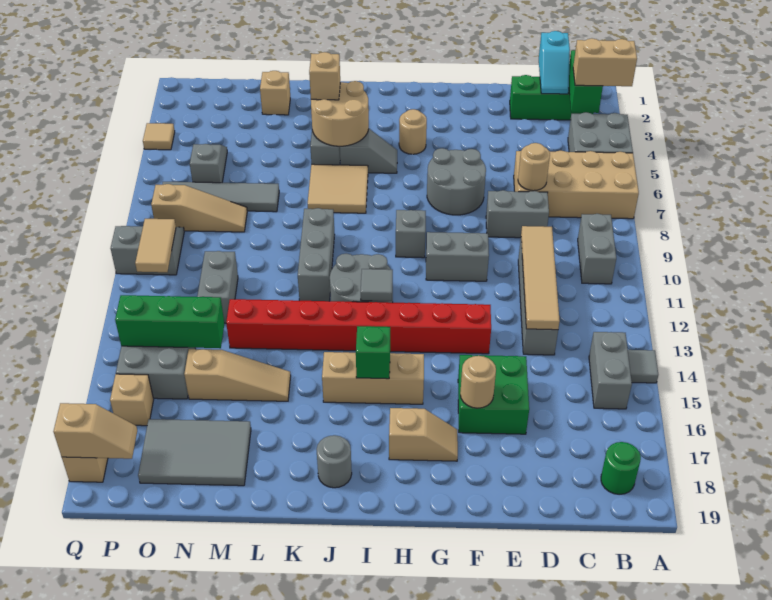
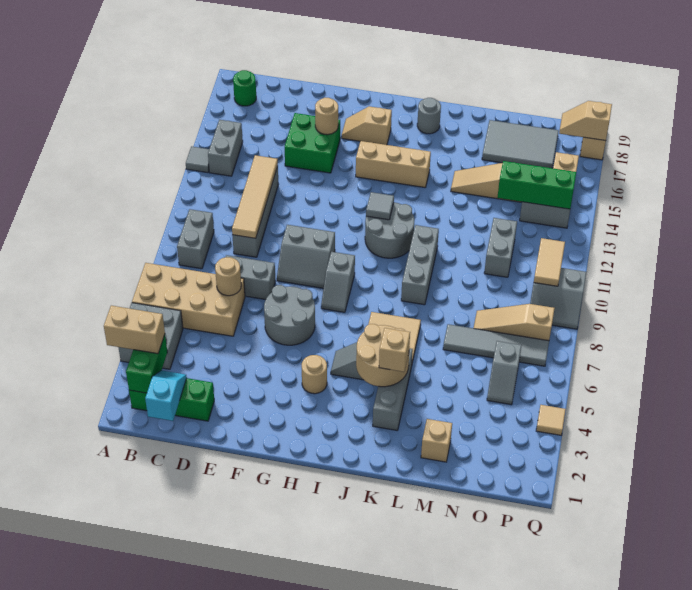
red brick F13:M13 level 1 -> none
green brick I15 level 2 -> none

